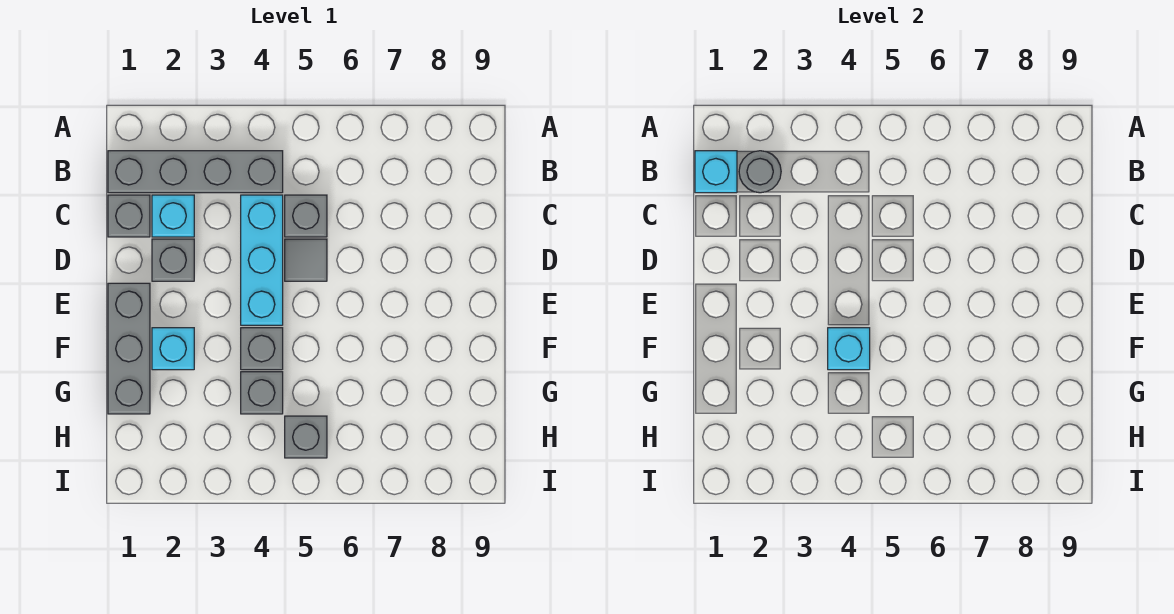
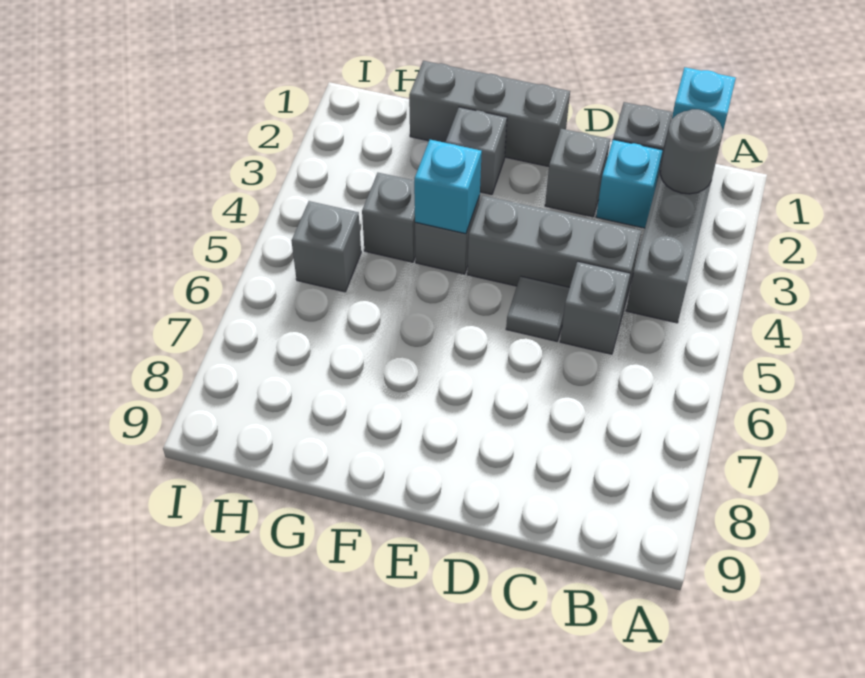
cyan brick C4:E4 level 1 -> grey brick C4:E4 level 1
cyan brick F2 level 1 -> grey brick F2 level 1

